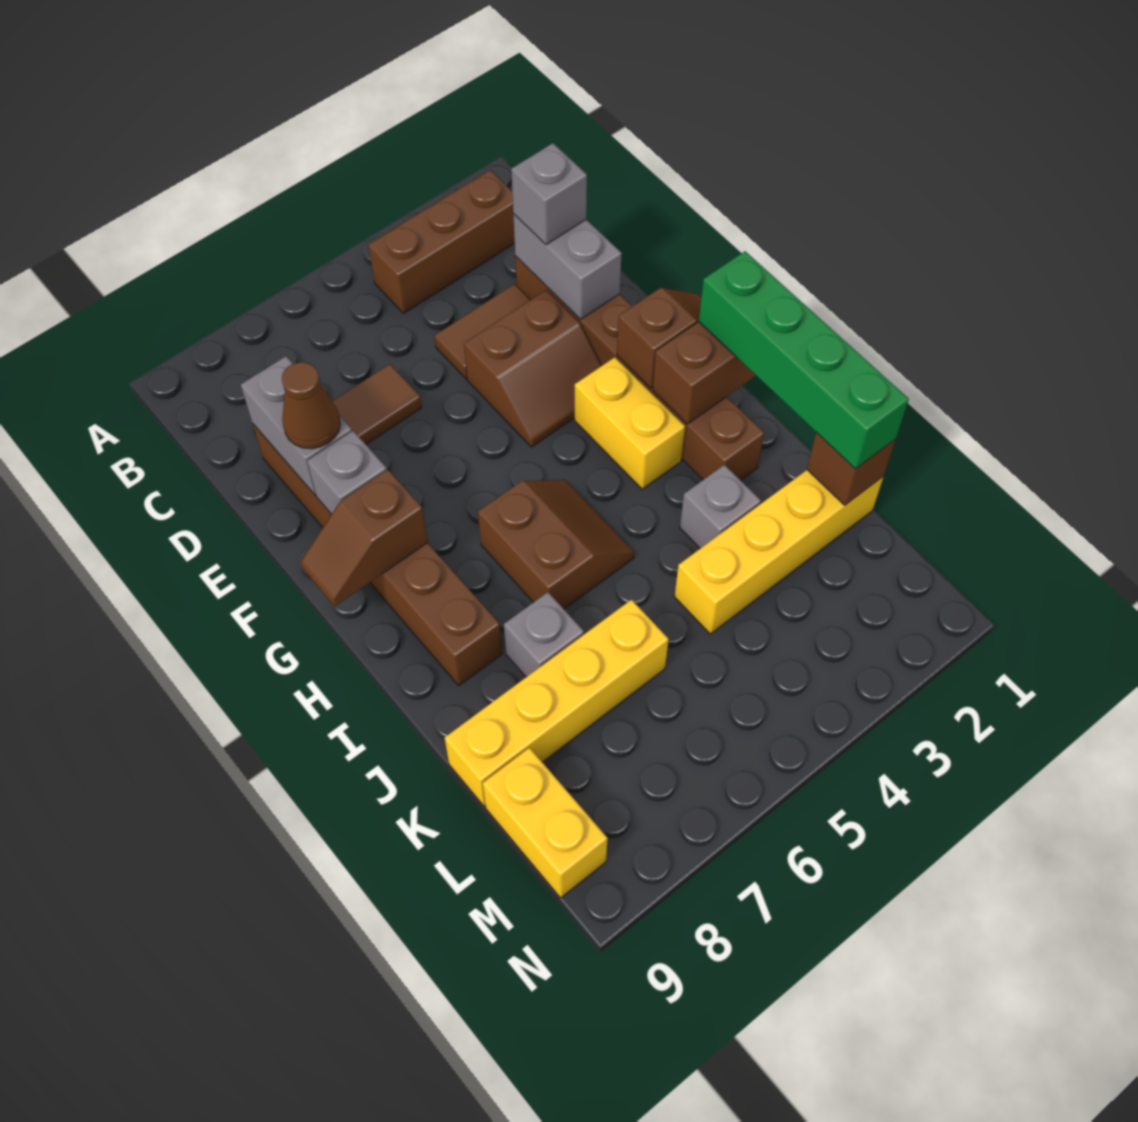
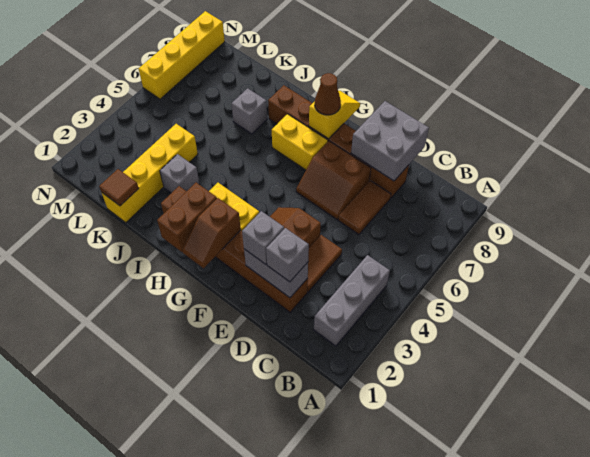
brown brick B2:B4 level 1 -> grey brick B2:B4 level 1
grey brick D8:E8 level 2 -> grey brick D8:E9 level 2
brown cone E8 level 3 -> brown cone G8 level 3
grey brick F8 level 2 -> grey brick E2 level 3
brown slope G8:G9 level 2 top 8 -> yellow slope G8:G9 level 2 top 8
green brick H1:K1 level 3 -> none
brown slope H5:I6 level 1 top 6 -> brown slope E6:F7 level 1 top 7
brown brick K1 level 2 -> brown tile K1 level 2
yellow brick K6:K9 level 1 -> yellow brick N6:N9 level 1
yellow brick L9:M9 level 1 -> yellow brick G7:H7 level 1

